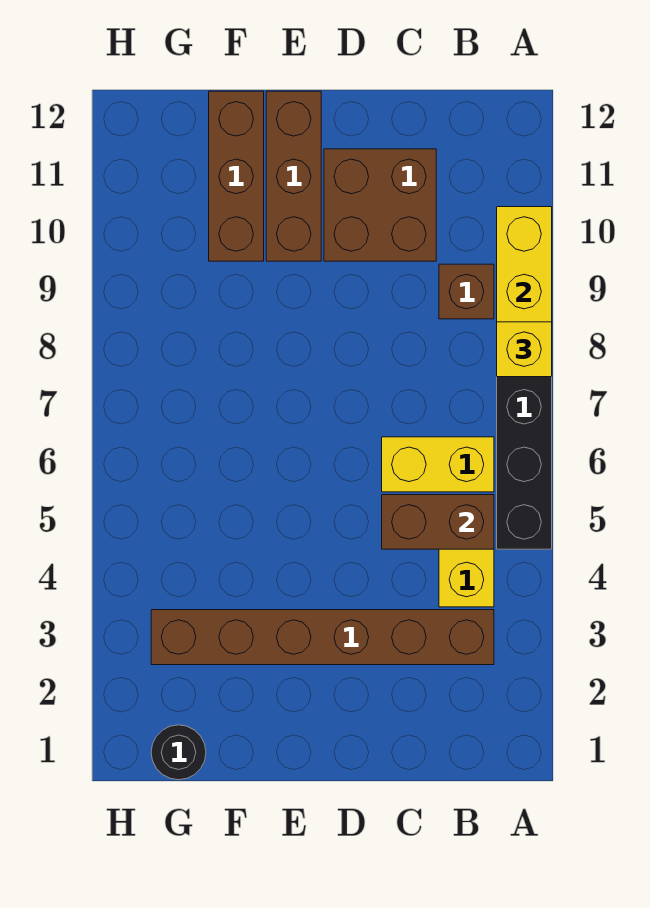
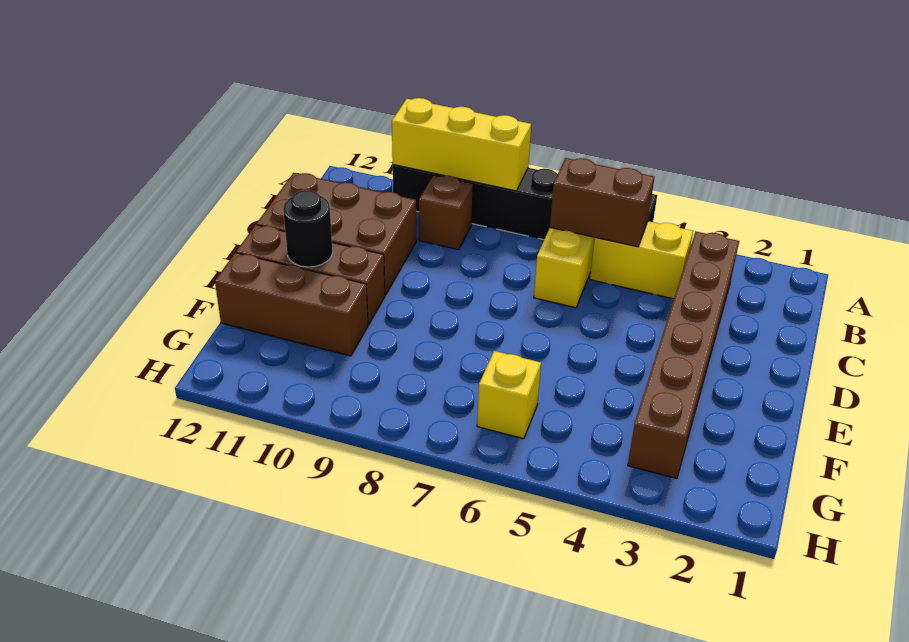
yellow brick A8 level 3 -> yellow brick G6 level 1
brown brick B5:C5 level 2 -> brown brick B5:B6 level 2
brown brick C10:D11 level 1 -> brown brick C10:D12 level 1
black round brick G1 level 1 -> black round brick E11 level 2

